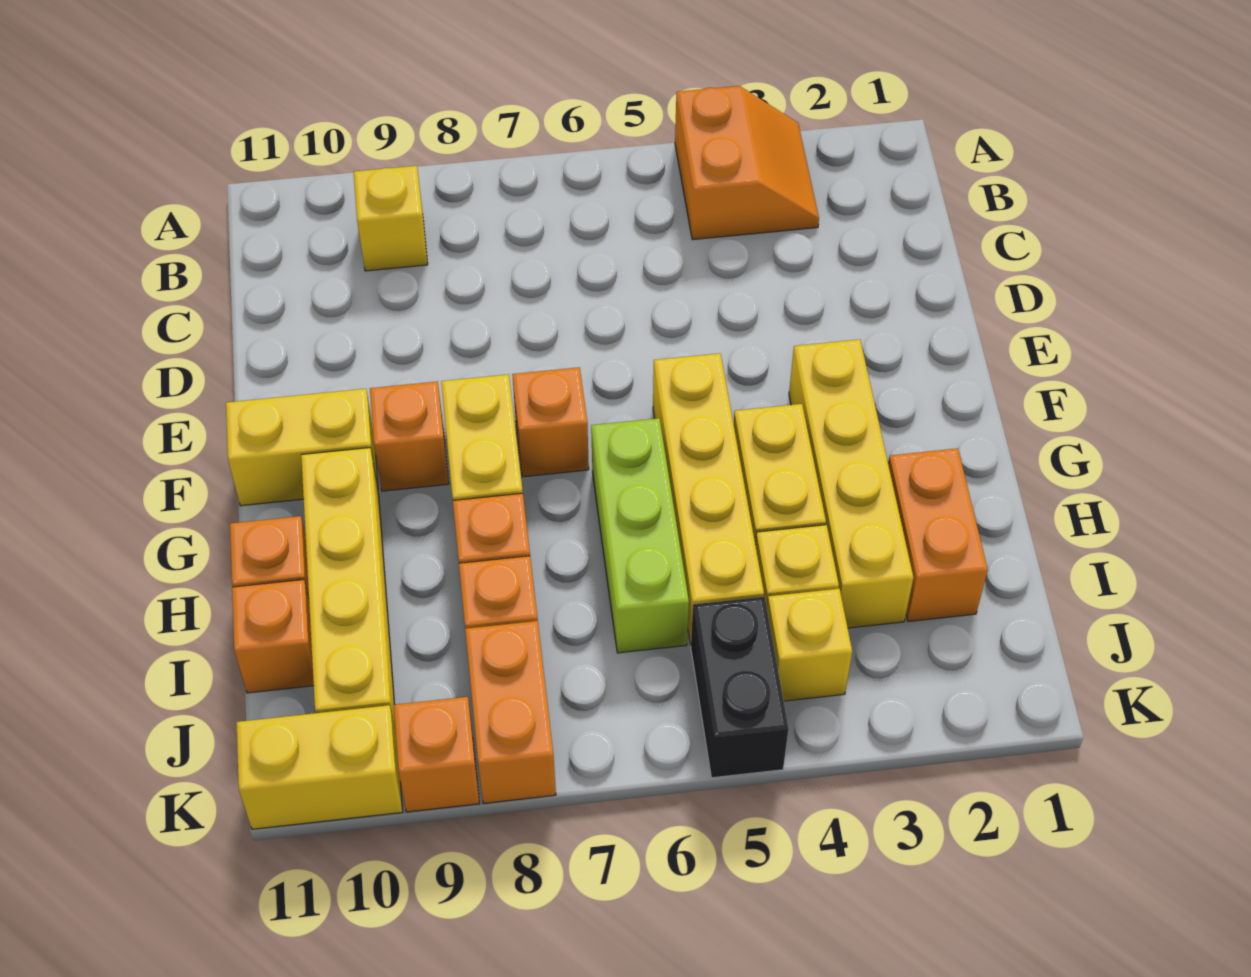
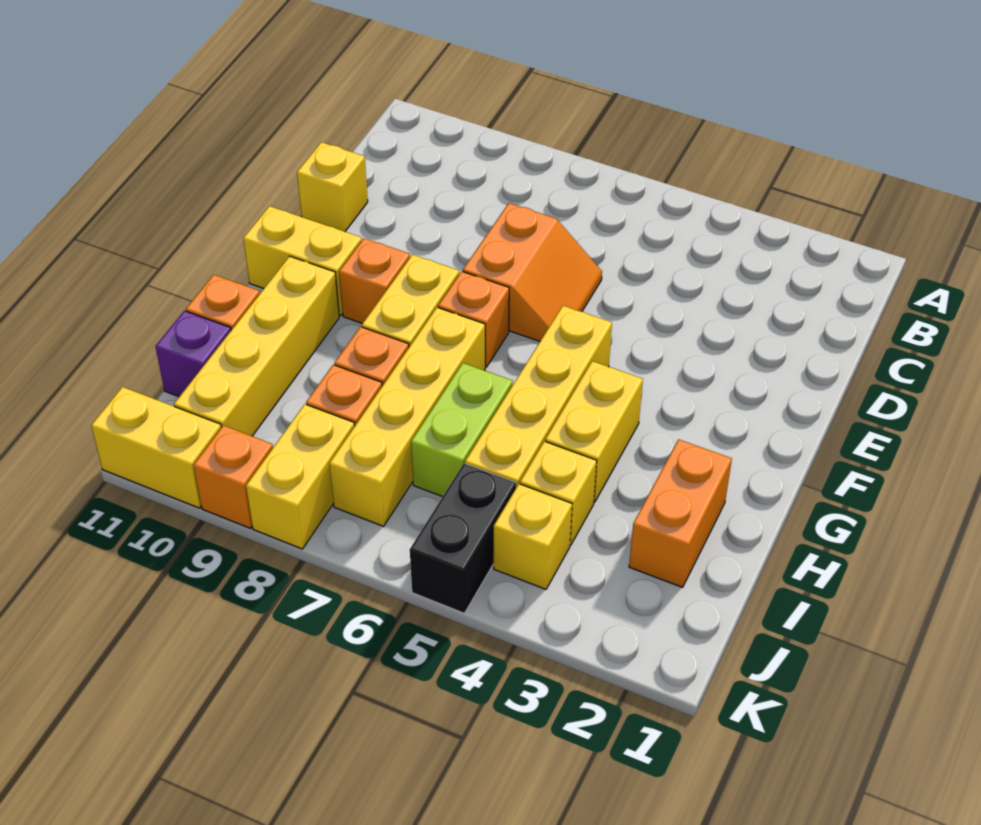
orange slope A3:B4 level 1 top 4 -> orange slope D6:E7 level 1 top 7
yellow brick B9 level 1 -> yellow brick D11 level 1
yellow brick F3:I3 level 1 -> yellow brick G7:J7 level 1
lime brick G6:I6 level 1 -> lime brick H6:I6 level 1
orange brick I11 level 1 -> purple brick I11 level 1
orange brick J8:K8 level 1 -> yellow brick J8:K8 level 1

